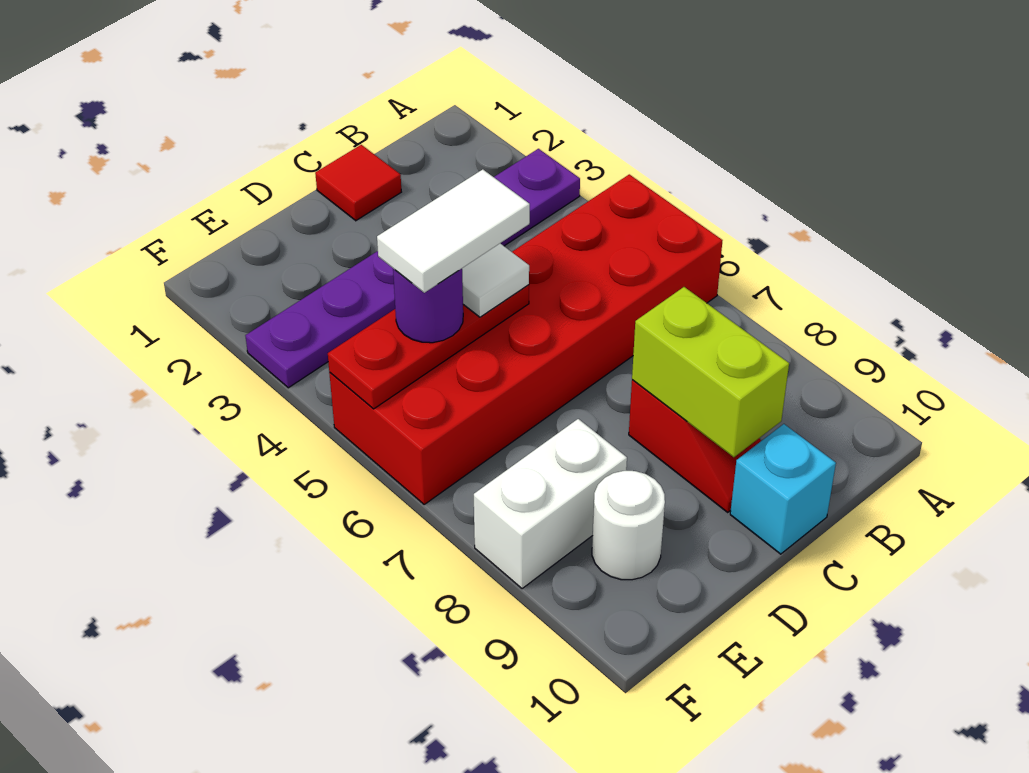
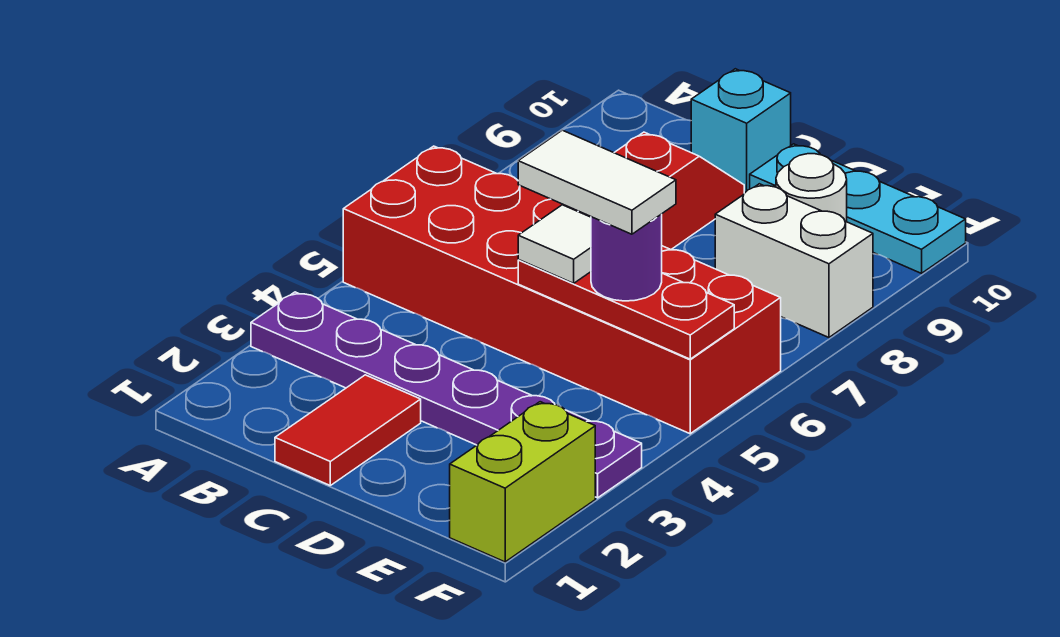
red tile C1 level 1 -> red tile C1:C2 level 1
lime brick C8:C9 level 2 -> lime brick F1:F2 level 1
none -> cyan plate D10:F10 level 1

